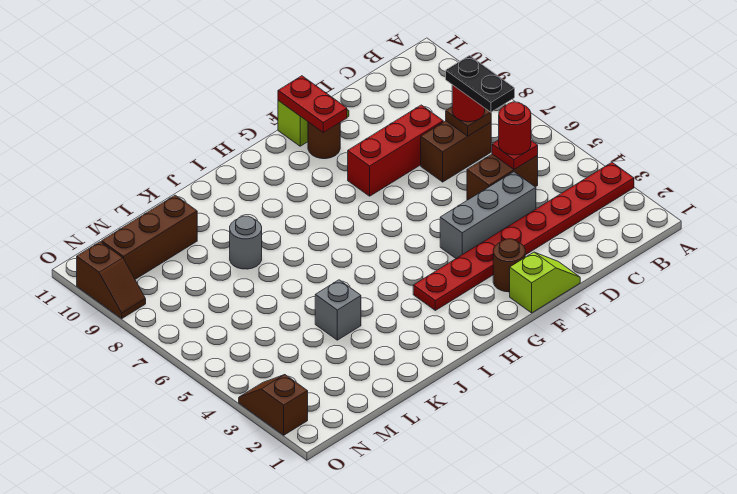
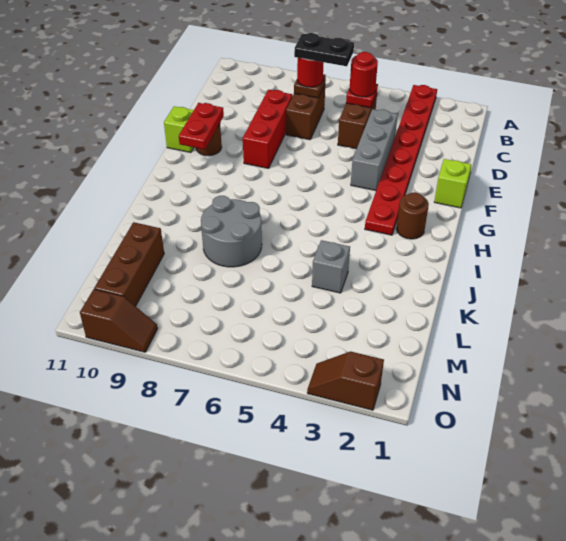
brown round brick F2 level 1 -> brown round brick H2 level 1
red plate F10:F11 level 2 -> red plate F10:G10 level 2
grey round brick K8 level 1 -> grey round brick J7:K8 level 1

